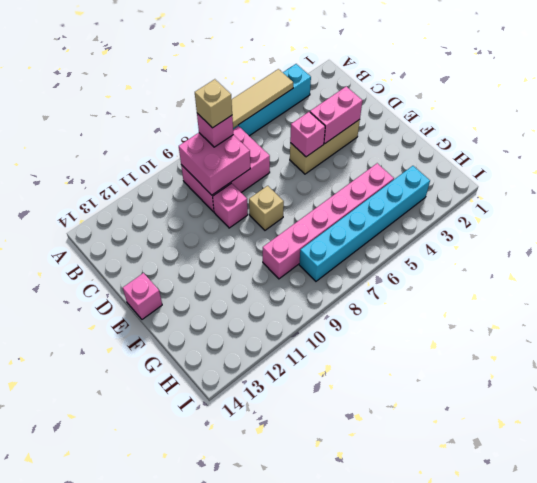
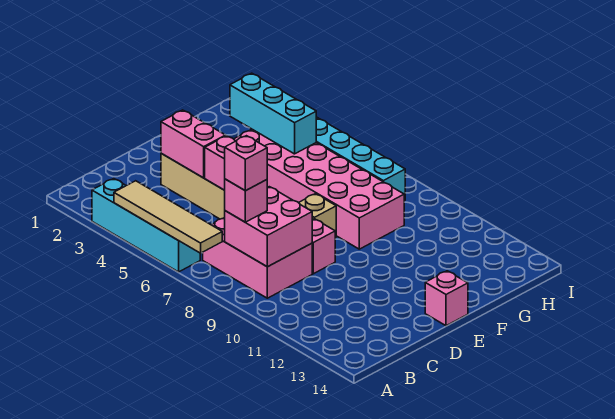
tan brick B8 level 4 -> pink brick B8 level 4
none -> cyan brick G3:G5 level 2
pink brick G4:G9 level 1 -> pink brick F4:G9 level 1

